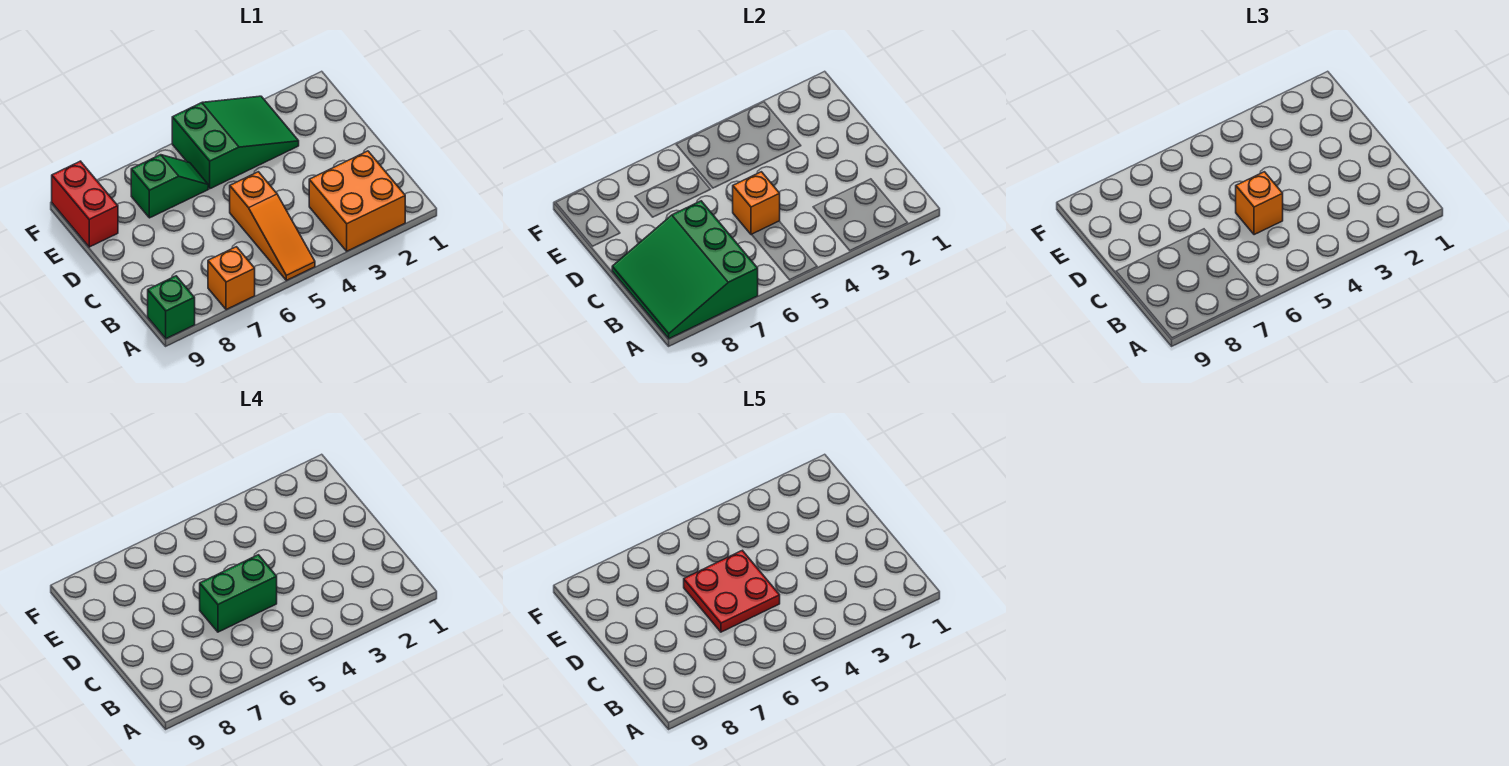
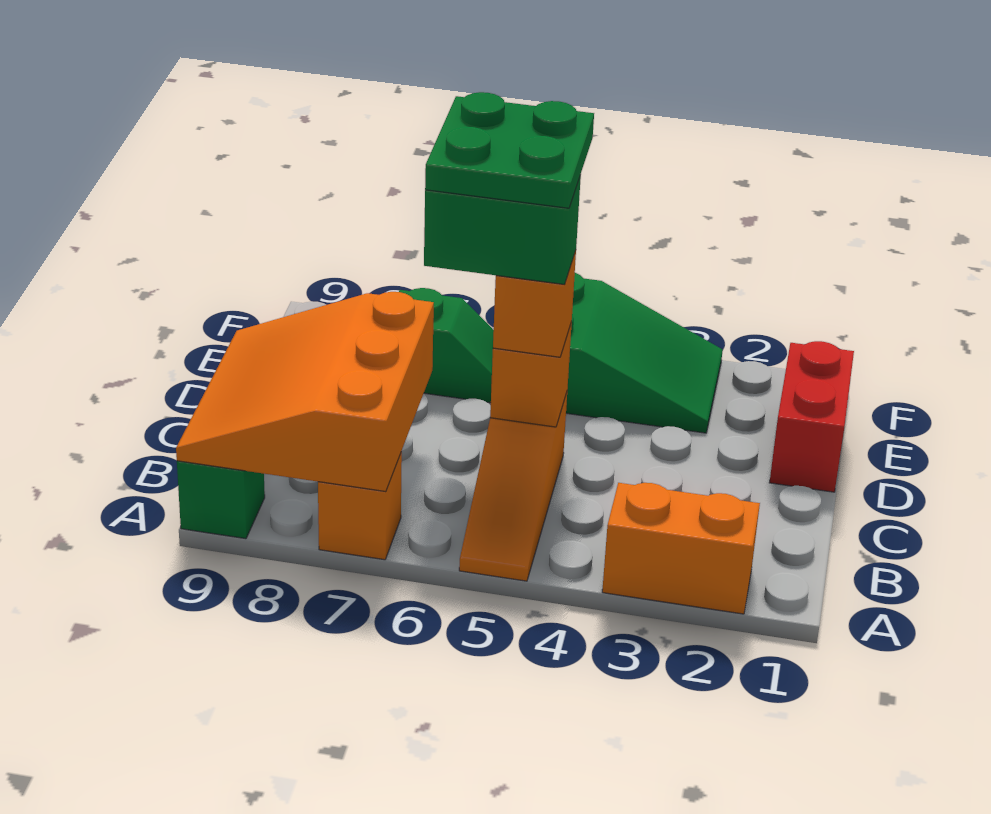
orange brick A2:B3 level 1 -> orange brick A2:A3 level 1
green slope A7:C9 level 2 top 7 -> orange slope A7:C9 level 2 top 7
red plate C5:D6 level 5 -> green plate C5:D6 level 5
red brick E9:F9 level 1 -> red brick D1:E1 level 1

